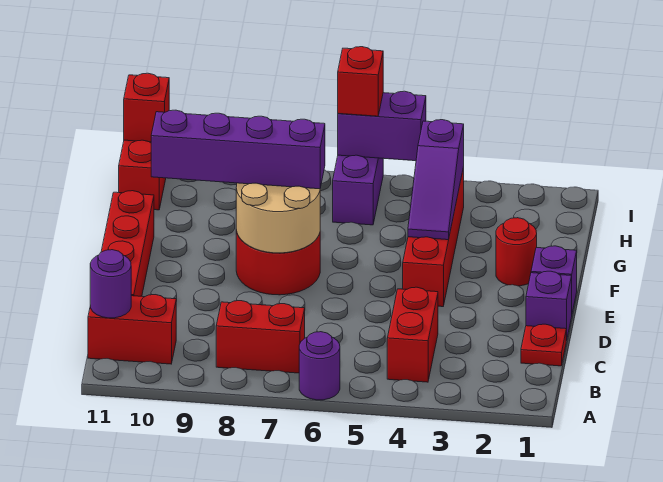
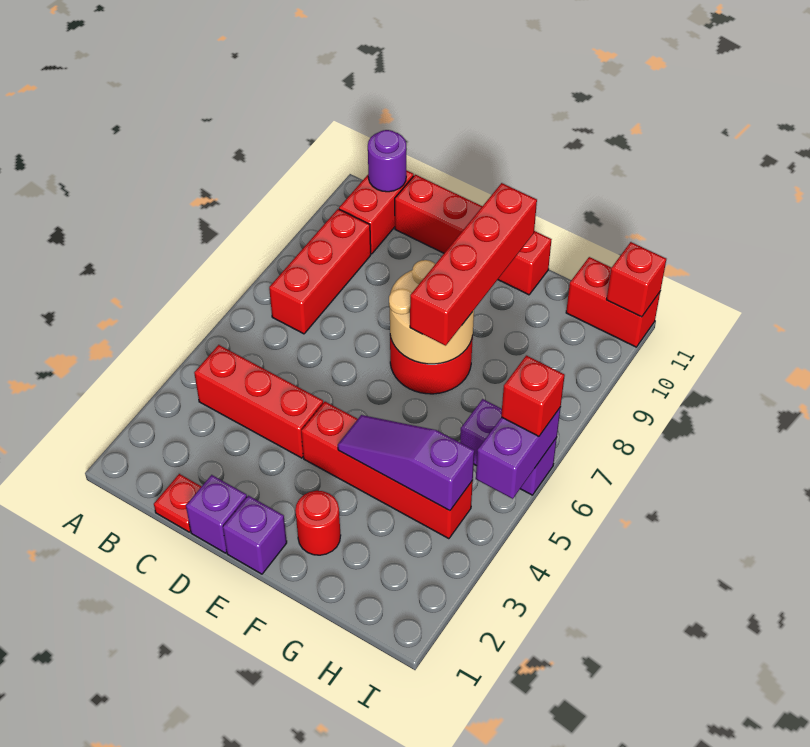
purple round brick A6 level 1 -> none
red brick B4:C4 level 1 -> red brick B4:D4 level 1
red brick B7:B8 level 1 -> red brick B7:B9 level 1
purple brick F7:F10 level 3 -> red brick F7:F10 level 3

